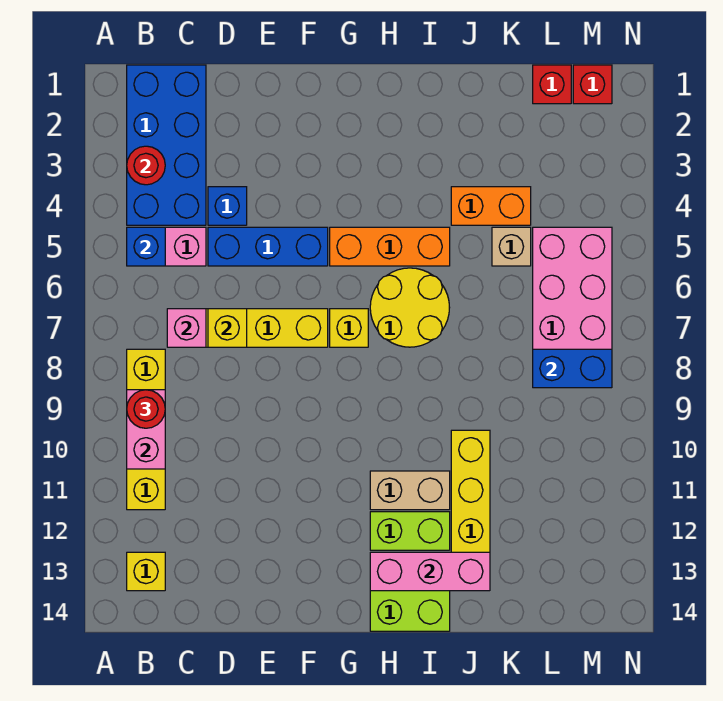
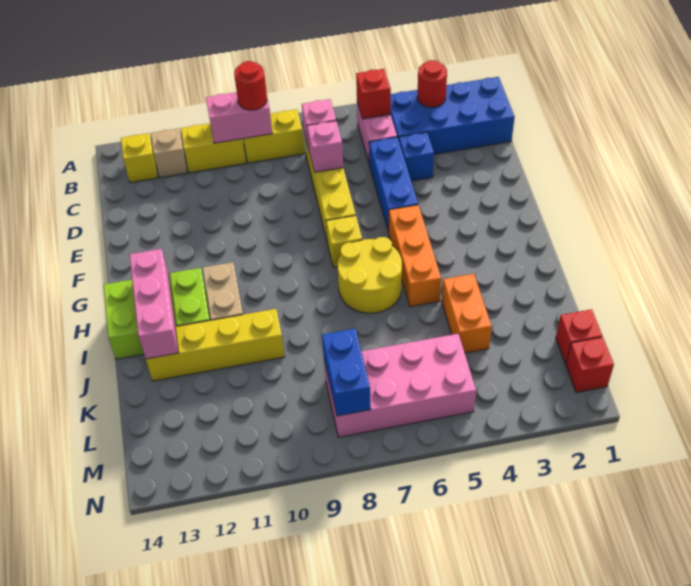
blue brick B5 level 2 -> red brick B5 level 2
yellow brick D7 level 2 -> pink brick D7 level 2
tan brick K5 level 1 -> tan brick B12 level 1

